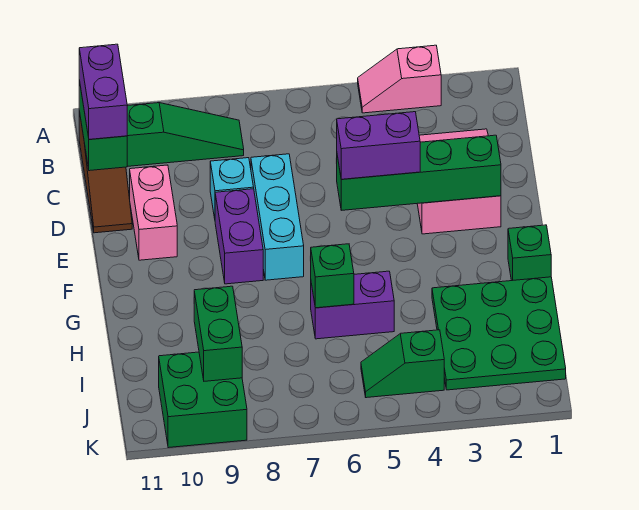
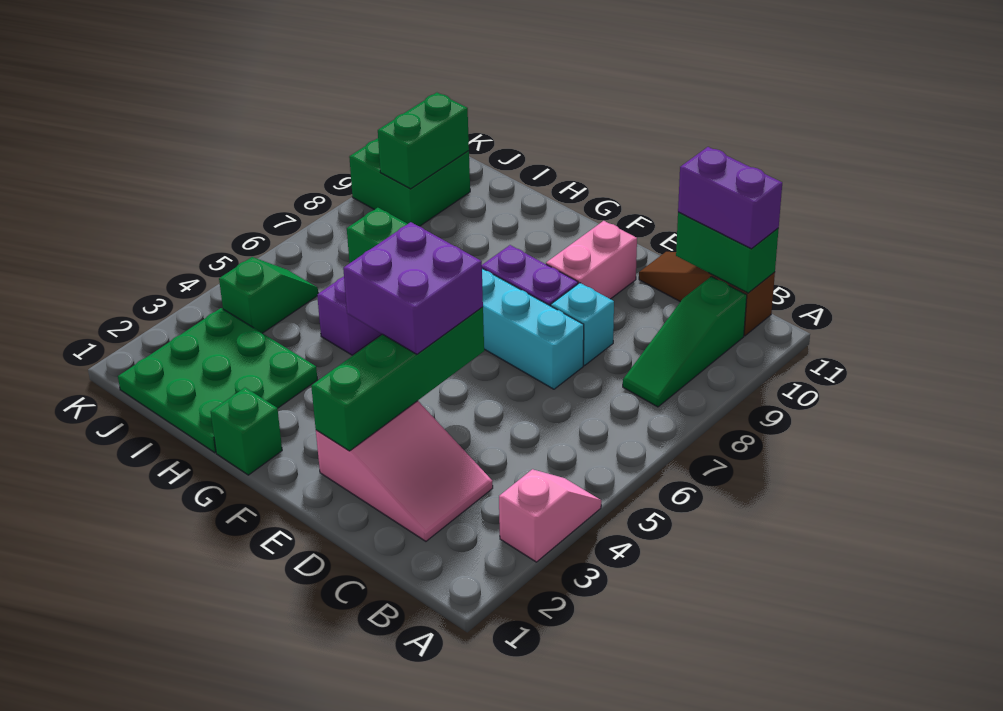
pink brick D10:E10 level 1 -> pink brick E9:E10 level 1
purple brick E4:E5 level 3 -> purple brick E4:F5 level 3
green brick I9:J9 level 2 -> green brick J9:J10 level 2

